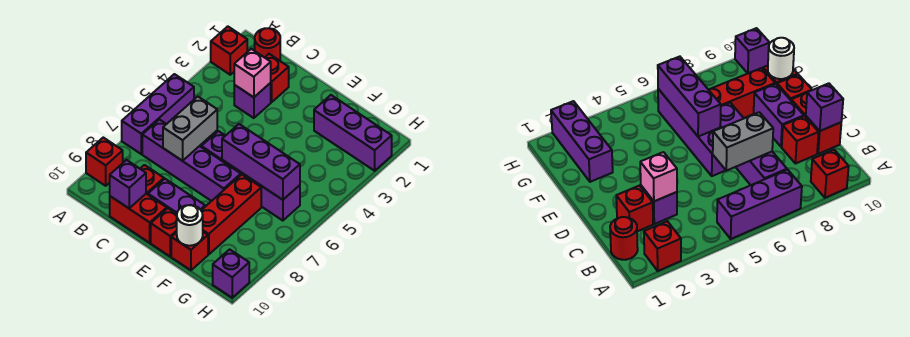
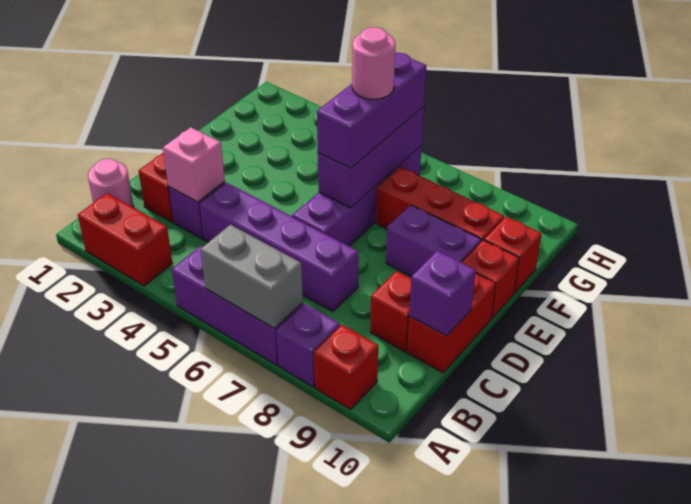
red brick A2 level 1 -> red brick A2:A3 level 1
red round brick B1 level 1 -> pink round brick B1 level 1
purple brick B7:E7 level 1 -> purple brick C4:C7 level 1
grey brick C6:C7 level 2 -> grey brick A6:A7 level 2
purple brick D9:E9 level 1 -> purple brick E8:E9 level 1
purple brick F2:H2 level 1 -> purple brick E6:G6 level 3
none -> pink round brick F6 level 4
white round brick F10 level 2 -> none
purple brick H10 level 1 -> purple brick A8 level 1

